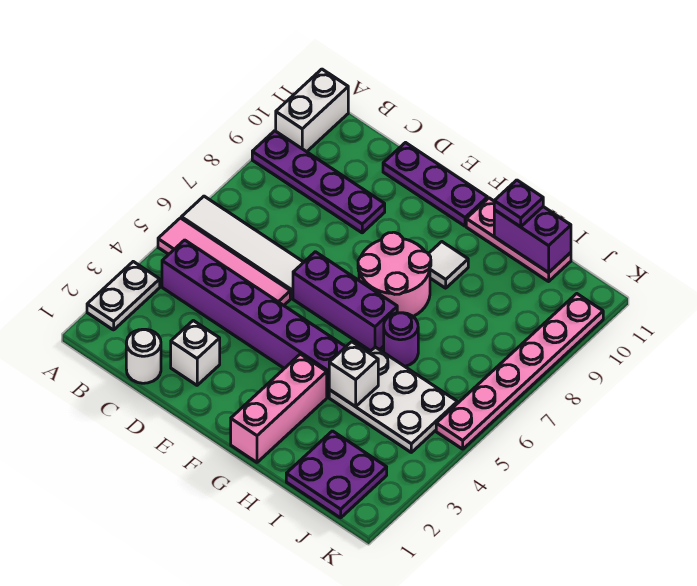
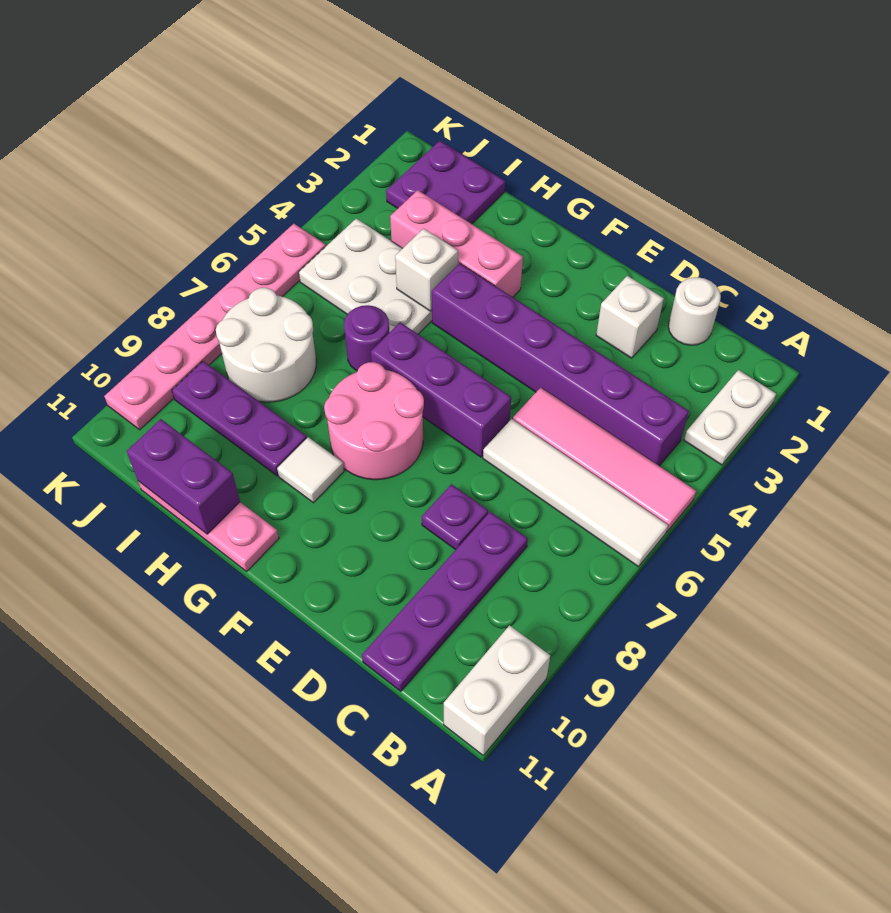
purple plate A9:D9 level 1 -> purple plate C8:C11 level 1
purple plate D11:F11 level 1 -> purple plate H9:J9 level 1
pink brick G1:G3 level 1 -> pink brick G3:I3 level 1
purple plate H11 level 3 -> purple plate D8 level 1
none -> white round brick I7:J8 level 1

